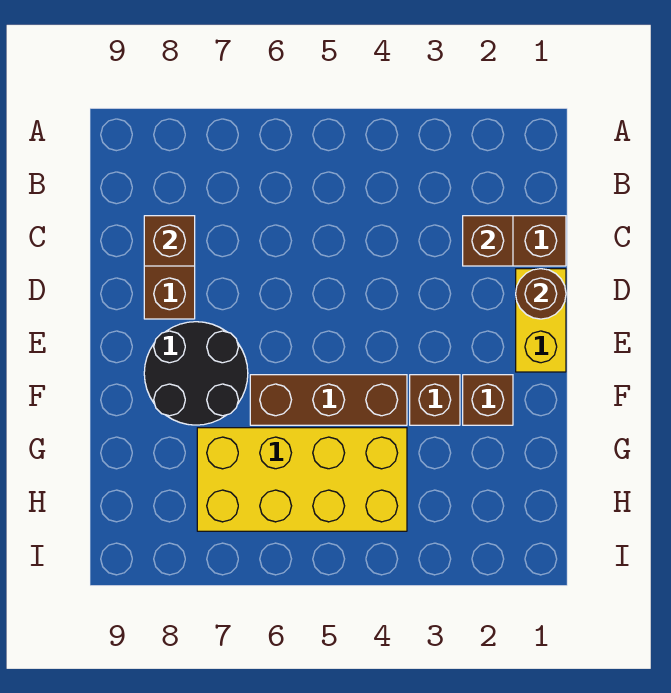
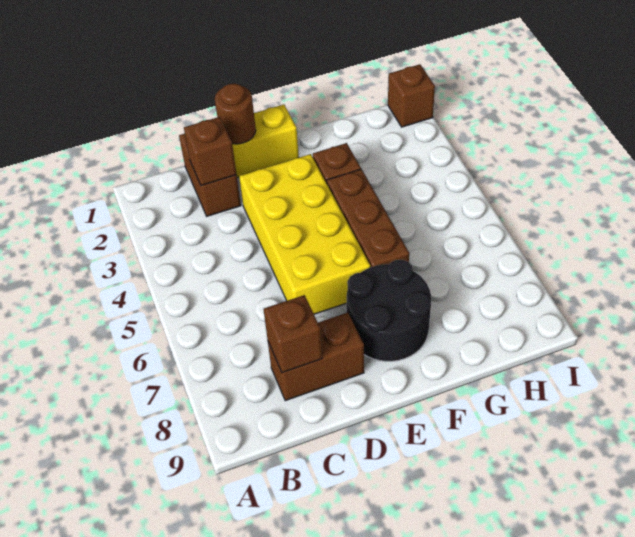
brown brick F2 level 1 -> brown brick I1 level 1
yellow brick G4:H7 level 1 -> yellow brick D3:E6 level 1

